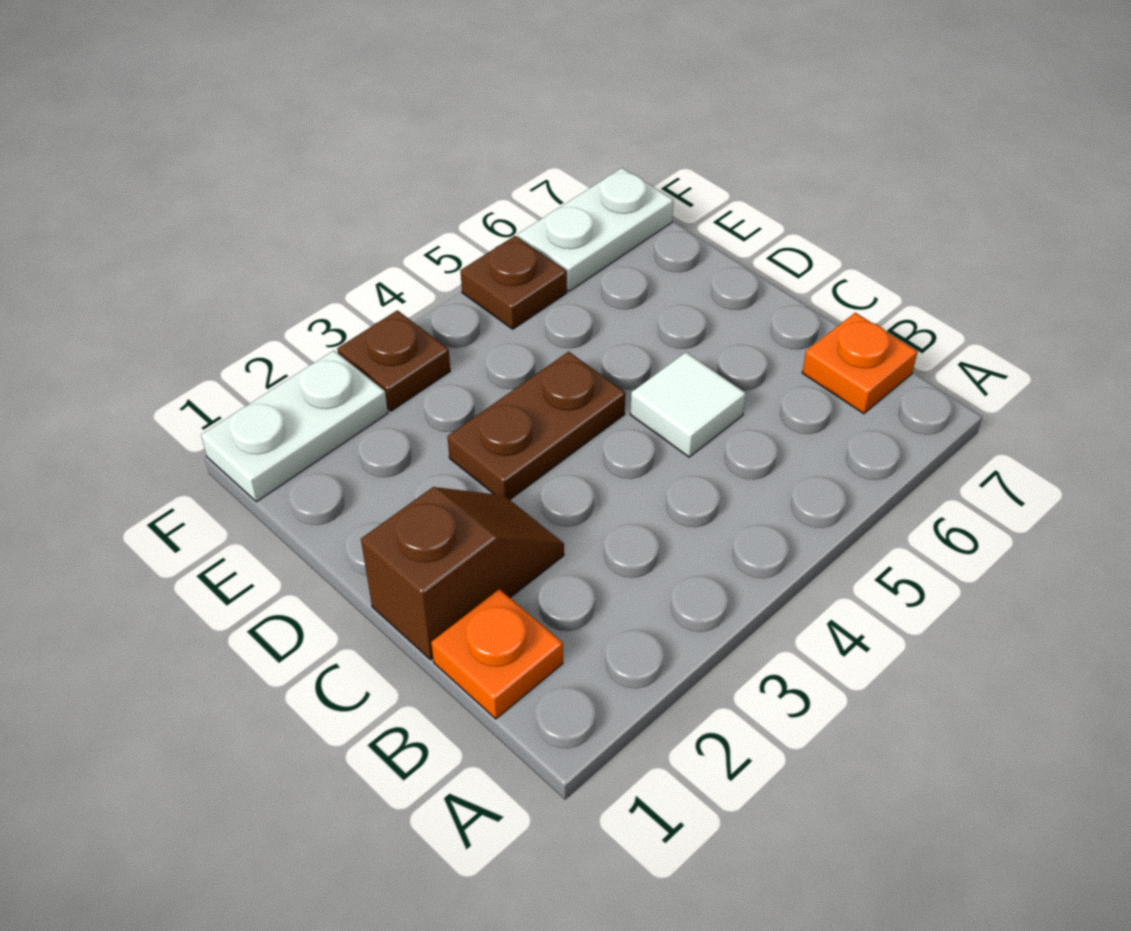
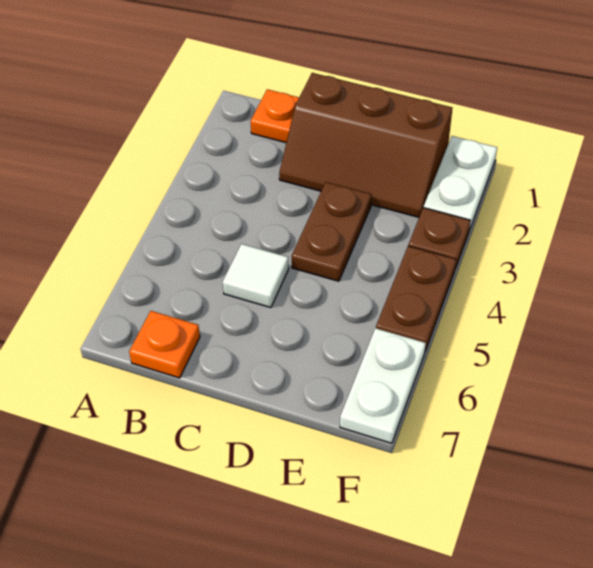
brown slope C1:C2 level 1 top 1 -> brown slope C1:E2 level 1 top 1
brown plate F5 level 1 -> brown plate F4:F5 level 1

